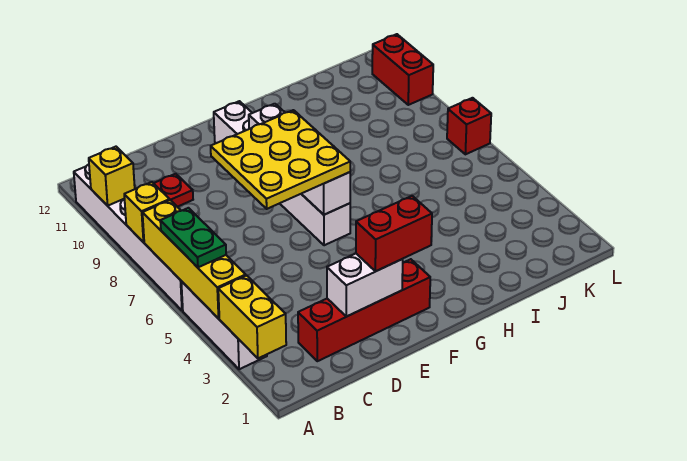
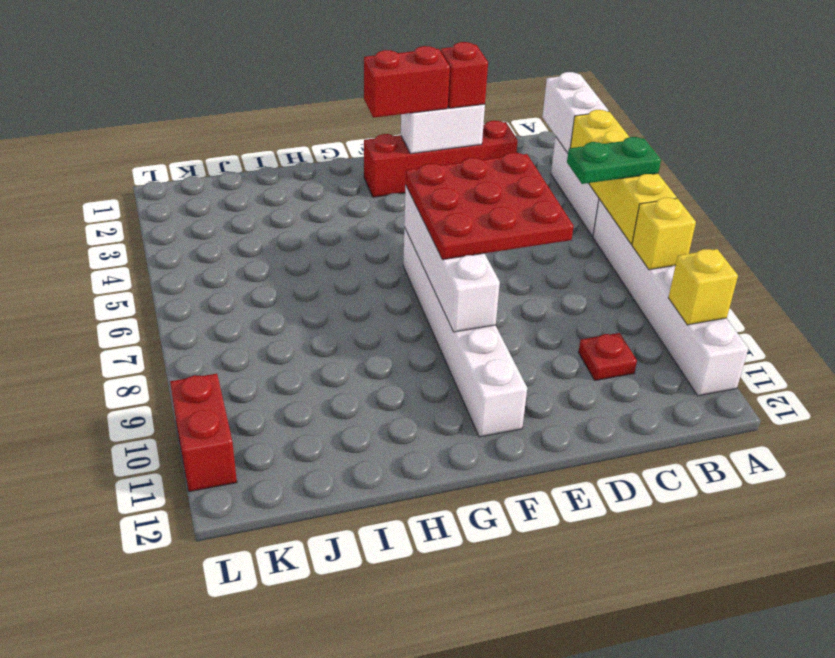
yellow brick A2:A3 level 2 -> white brick A2:A3 level 2
green plate A5:A6 level 3 -> green plate A6:B6 level 3
yellow plate D6:F8 level 3 -> red plate D6:F8 level 3
red brick L7 level 1 -> red brick D2 level 3

